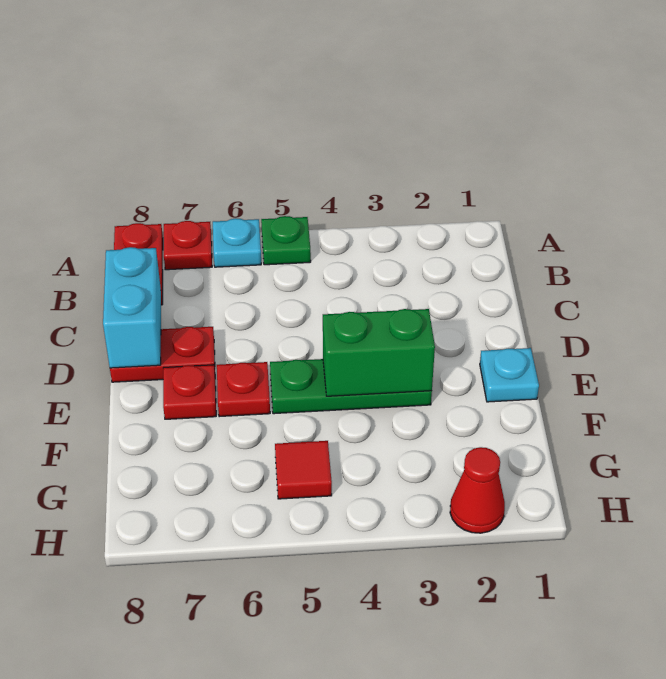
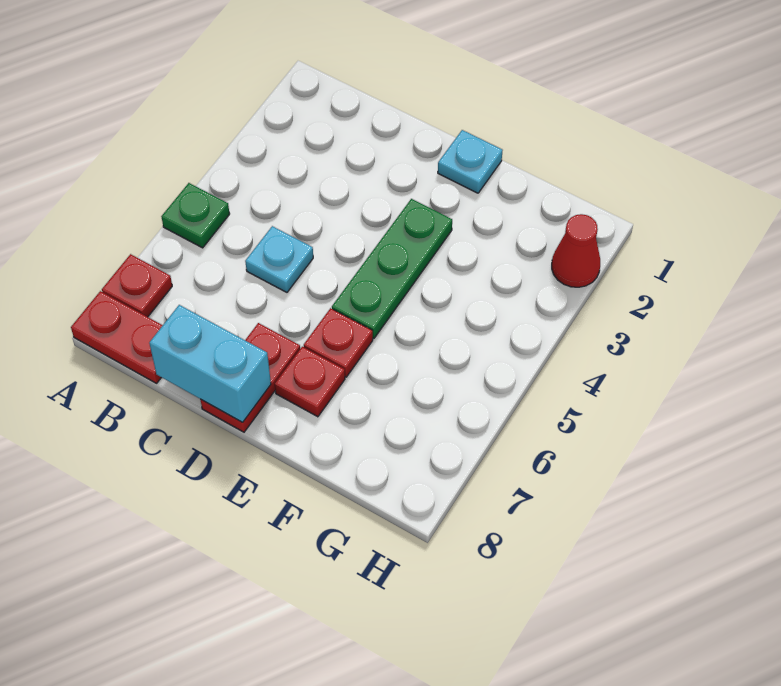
cyan plate A6 level 1 -> cyan plate C5 level 1
green brick E3:E4 level 2 -> none
red tile G5 level 1 -> none

